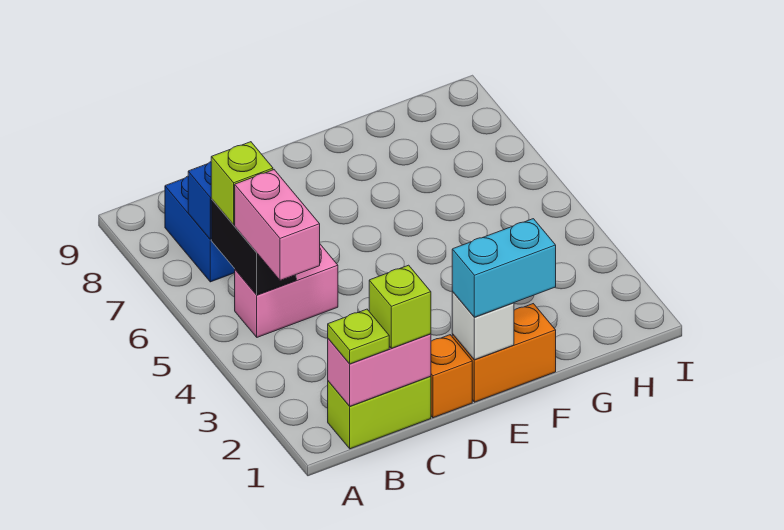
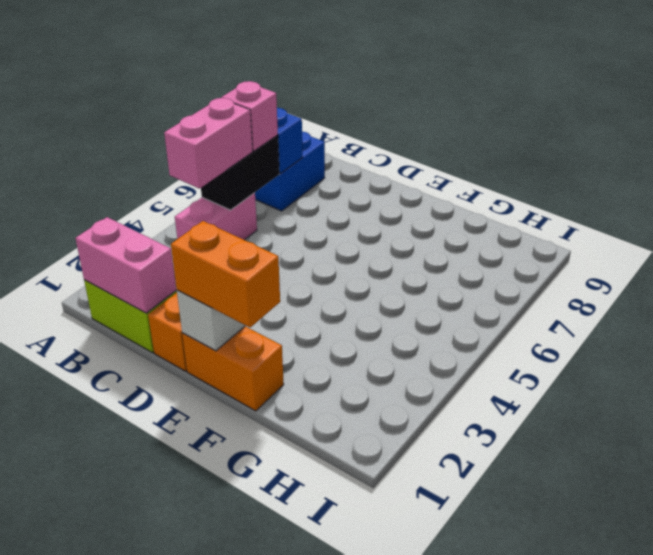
lime plate B1 level 3 -> none
pink brick B5:C5 level 1 -> pink brick B4:B5 level 1
lime brick B6 level 3 -> pink brick B6 level 3
lime brick C1 level 3 -> none
cyan brick E1:F1 level 3 -> orange brick E1:F1 level 3

